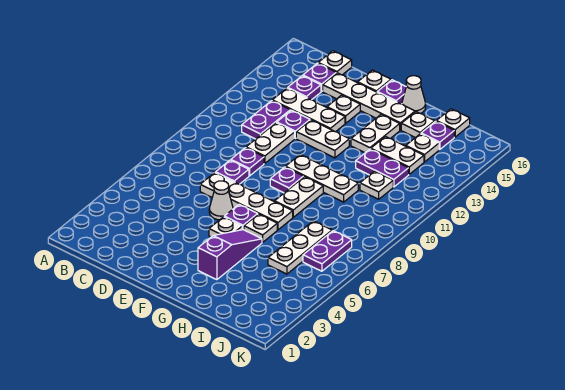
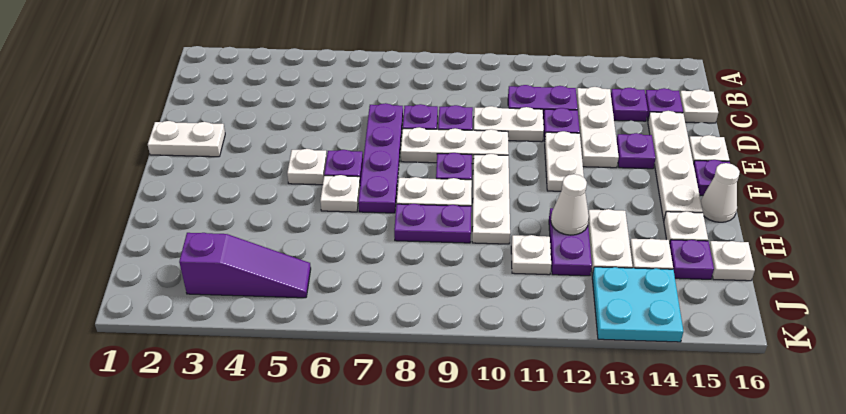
white plate D7:G7 level 1 -> purple plate D7:G7 level 1
white cone E6 level 1 -> white cone H12 level 2
white plate E14 level 1 -> purple plate E14 level 1
purple slope G3:G5 level 1 top 3 -> purple slope J3:J5 level 1 top 3
white plate G13:G14 level 1 -> white plate E1:E2 level 1
white plate I5:I7 level 1 -> white plate E8:E10 level 1
purple plate J6:J7 level 1 -> purple plate H8:H9 level 1
none -> cyan plate J13:K14 level 1

